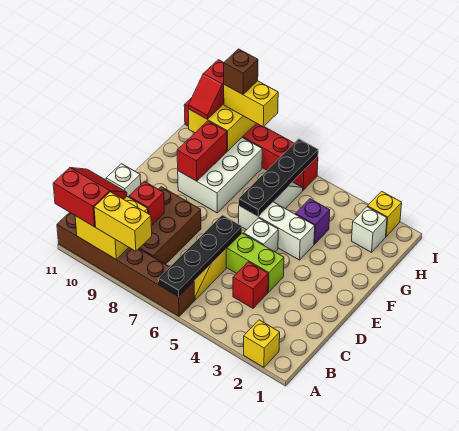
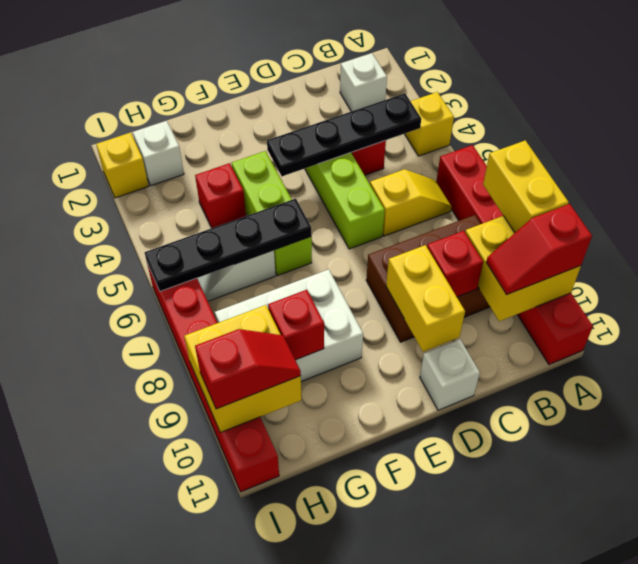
yellow brick A2 level 1 -> yellow brick A4 level 1
brown brick A6:A11 level 1 -> red brick A6:A11 level 1
black plate A6:D6 level 2 -> black plate B4:E4 level 2
red slope A10:B11 level 3 top A -> red slope A10:B10 level 3 top A
white brick E5 level 1 -> white brick B2 level 1
white brick F4:F6 level 1 -> lime brick F4:F6 level 1
red brick F9:G9 level 2 -> red brick G9 level 2
purple brick G4 level 1 -> red brick G4 level 1
yellow brick I8:I9 level 3 -> yellow brick D9:D10 level 2
brown brick I9 level 4 -> none

